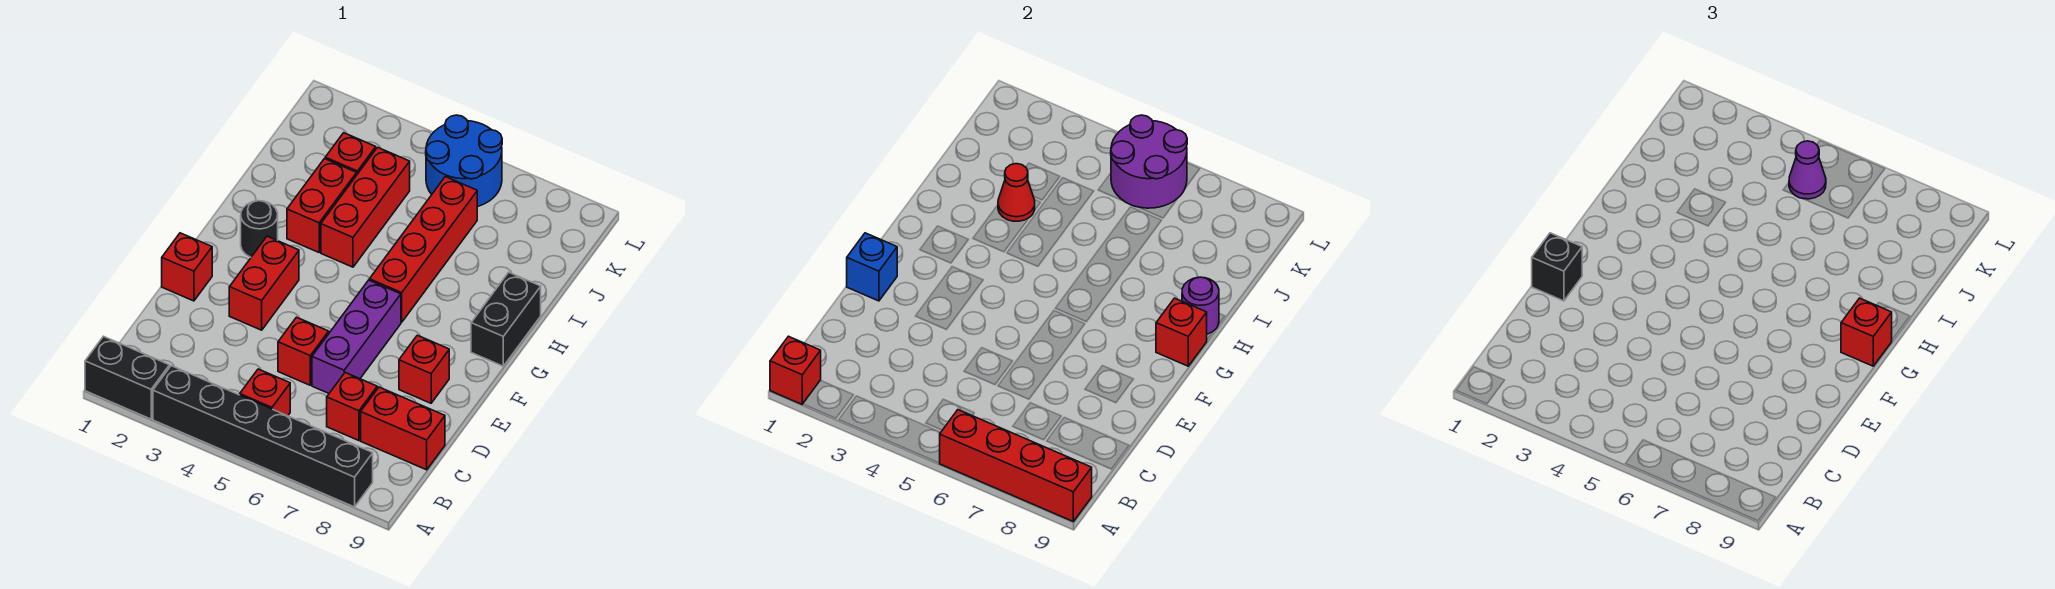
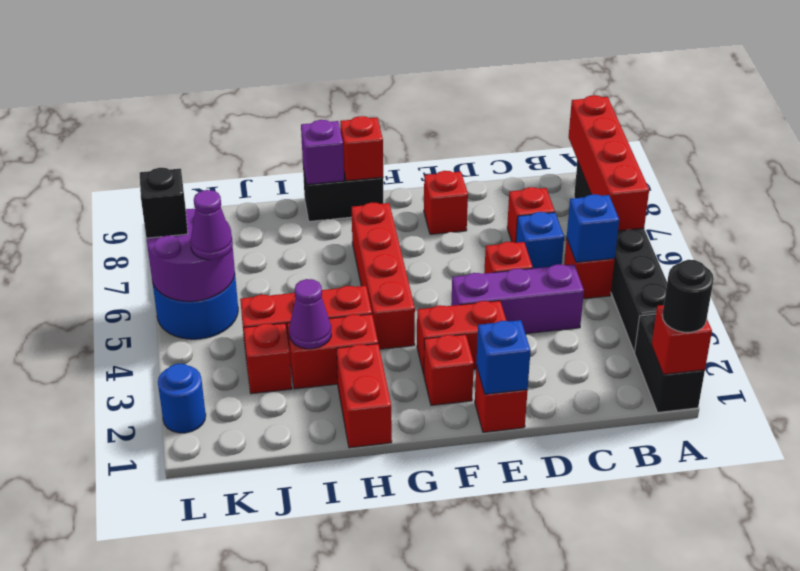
none -> blue brick B5 level 2
none -> blue brick C6 level 1
red brick C8:C9 level 1 -> red brick H1:H2 level 1
purple brick D6:F6 level 1 -> purple brick C4:E4 level 1
black brick E1 level 3 -> black brick L6 level 3
black round brick G2 level 1 -> black round brick A1 level 3
red brick G6:J6 level 1 -> red brick G4:G7 level 1
red brick G9 level 3 -> red brick F2 level 1
purple round brick H9 level 2 -> purple brick H9 level 2
red cone I3 level 2 -> purple cone I3 level 2
none -> blue round brick L2 level 1

